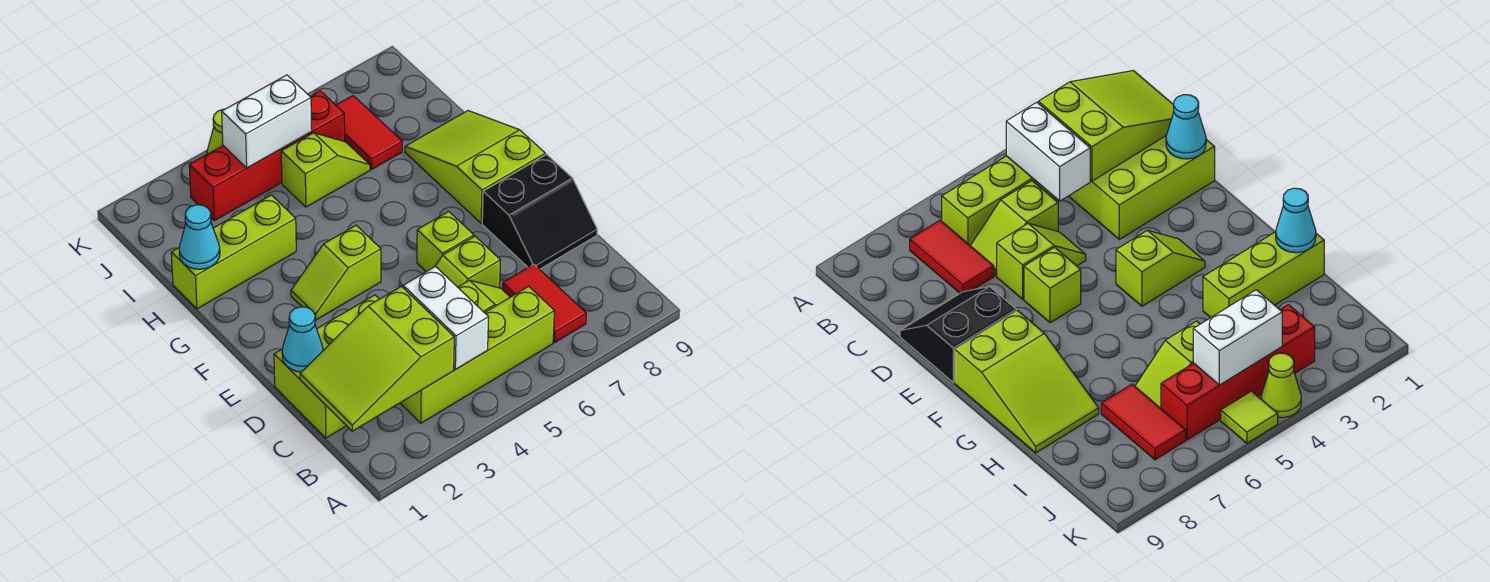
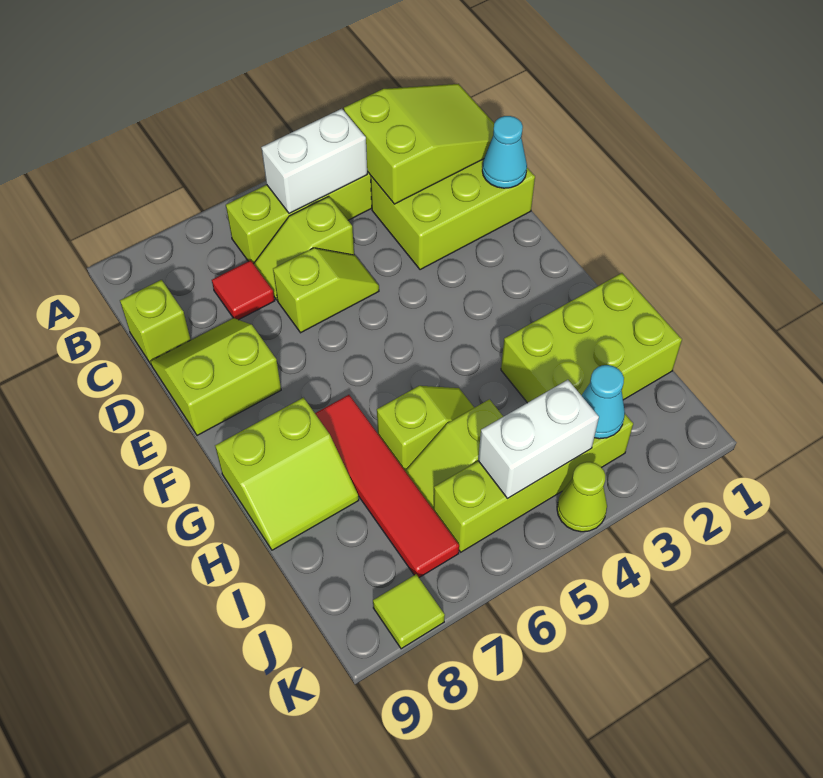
white brick B4:C4 level 2 -> white brick B4:B5 level 2
red tile B7:C7 level 1 -> red tile C7 level 1
black slope D8:E9 level 1 top E -> lime slope D8:E9 level 1 top E
lime brick E6 level 1 -> lime brick C9 level 1
lime slope F3:F4 level 1 top 4 -> lime slope H5:H6 level 1 top 6
lime slope F8:H9 level 1 top F -> lime slope G8:H9 level 1 top G
lime brick H1:H3 level 1 -> lime brick H1:I3 level 1
cyan cone H1 level 2 -> cyan cone J3 level 2
red tile I7:J7 level 1 -> red tile G7:J7 level 1
red brick J3:J6 level 1 -> lime brick J3:J6 level 1
lime tile K5 level 1 -> lime tile K8 level 1

